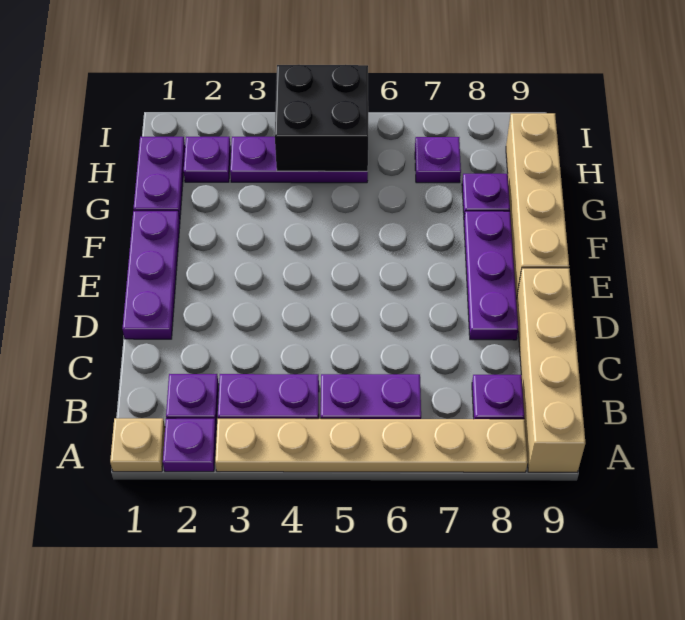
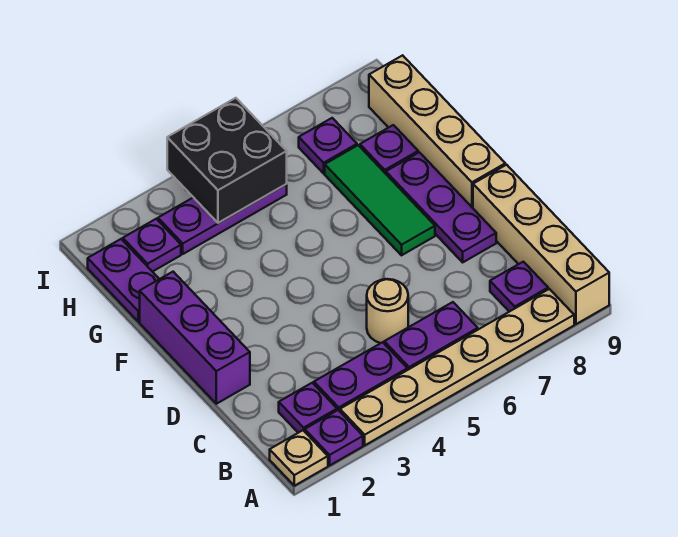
none -> tan round brick C5 level 1
purple plate D1:F1 level 1 -> purple brick D1:F1 level 1
none -> green tile E7:G7 level 1

